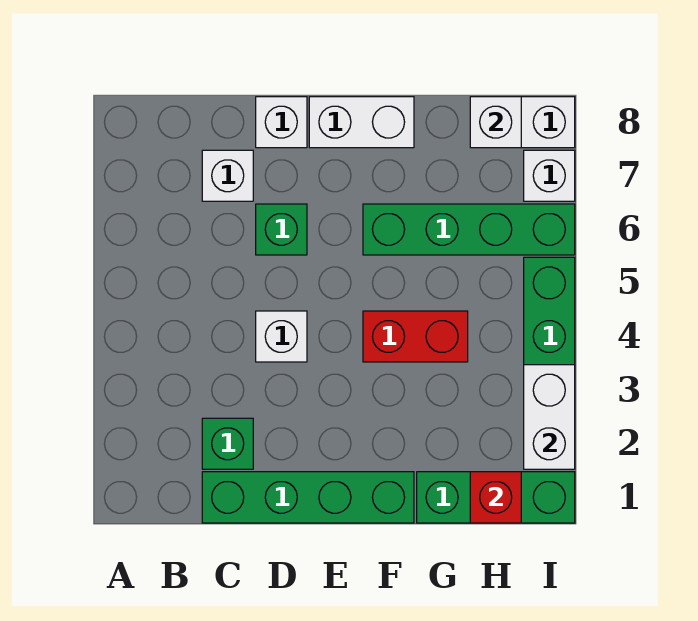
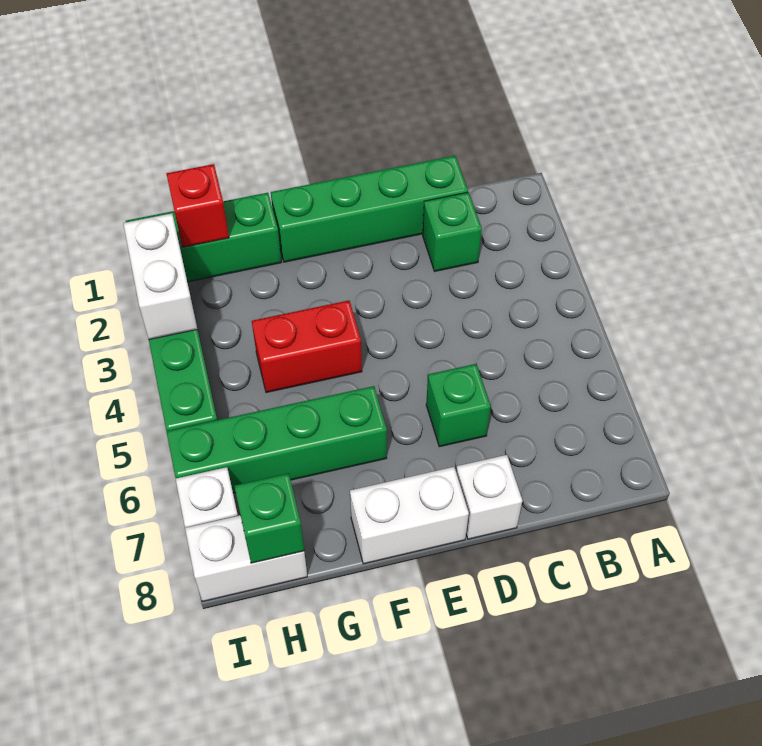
white brick C7 level 1 -> none
white brick D4 level 1 -> none
white brick H8 level 2 -> green brick H8 level 2

